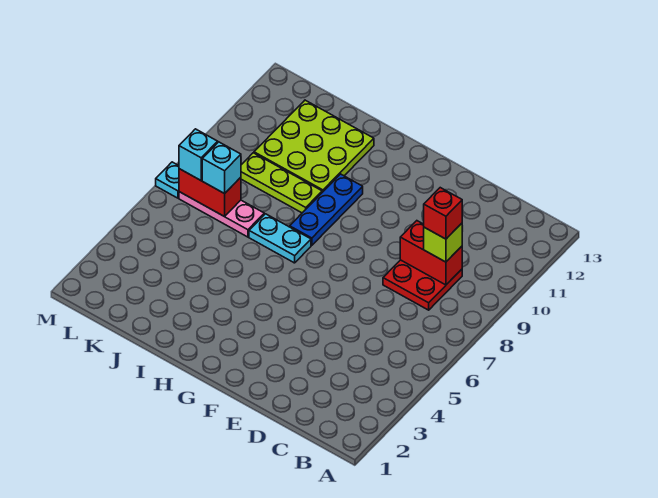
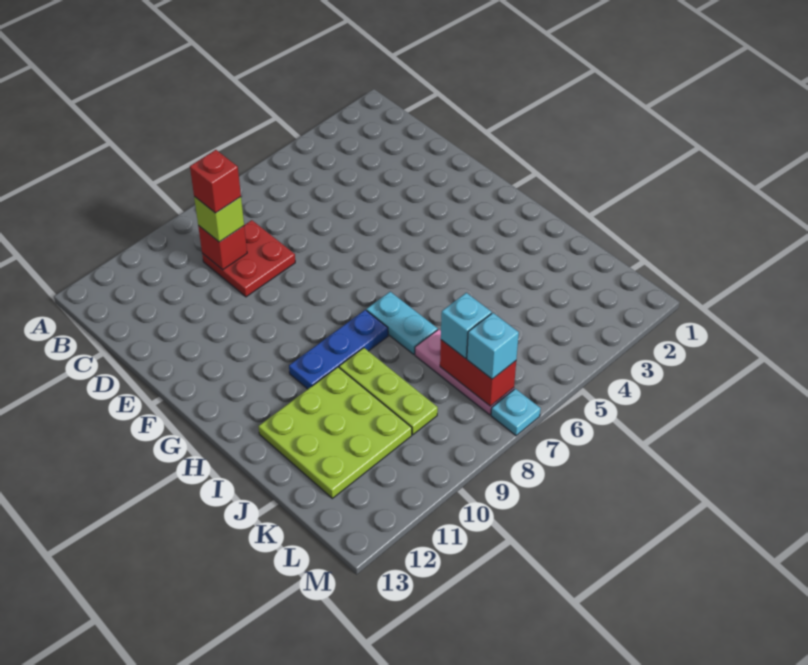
red brick C9:D9 level 2 -> red brick C9 level 2

